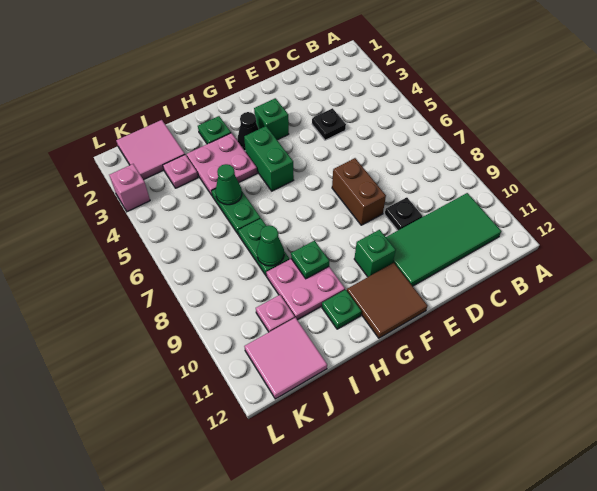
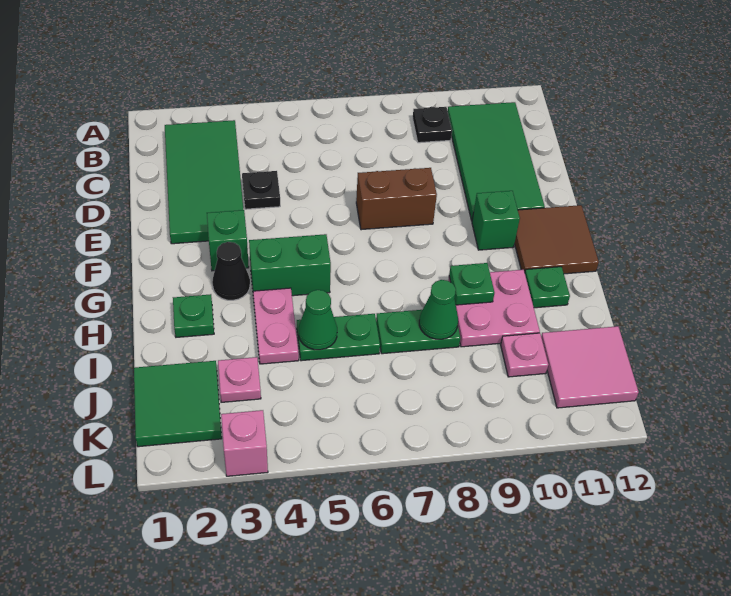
none -> green tile B2:E3 level 1
black plate D9 level 1 -> black plate B9 level 1
pink plate H3:I4 level 1 -> pink plate H4:I4 level 1
pink tile J1:K2 level 1 -> green tile J1:K2 level 1

